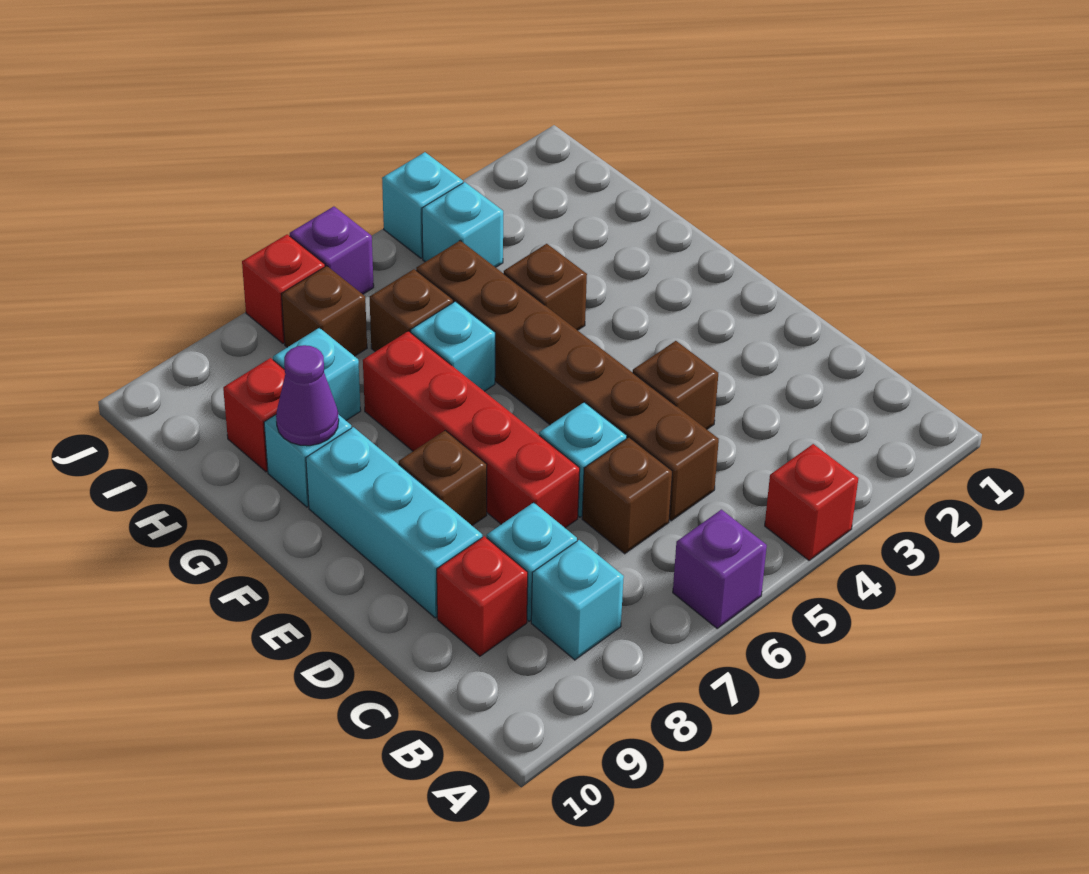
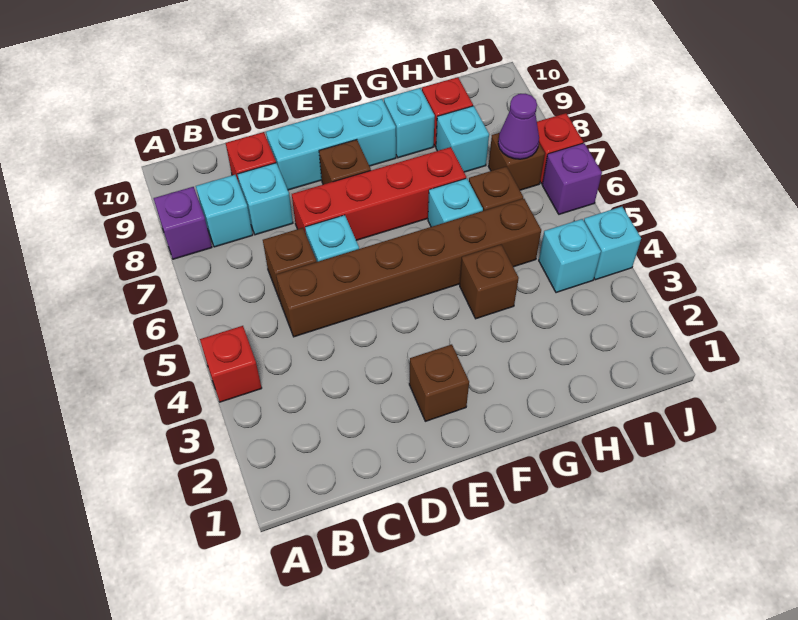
purple brick A6 level 1 -> purple brick A8 level 1
brown brick D4 level 1 -> brown brick E2 level 1
purple cone G9 level 2 -> purple cone I7 level 2

